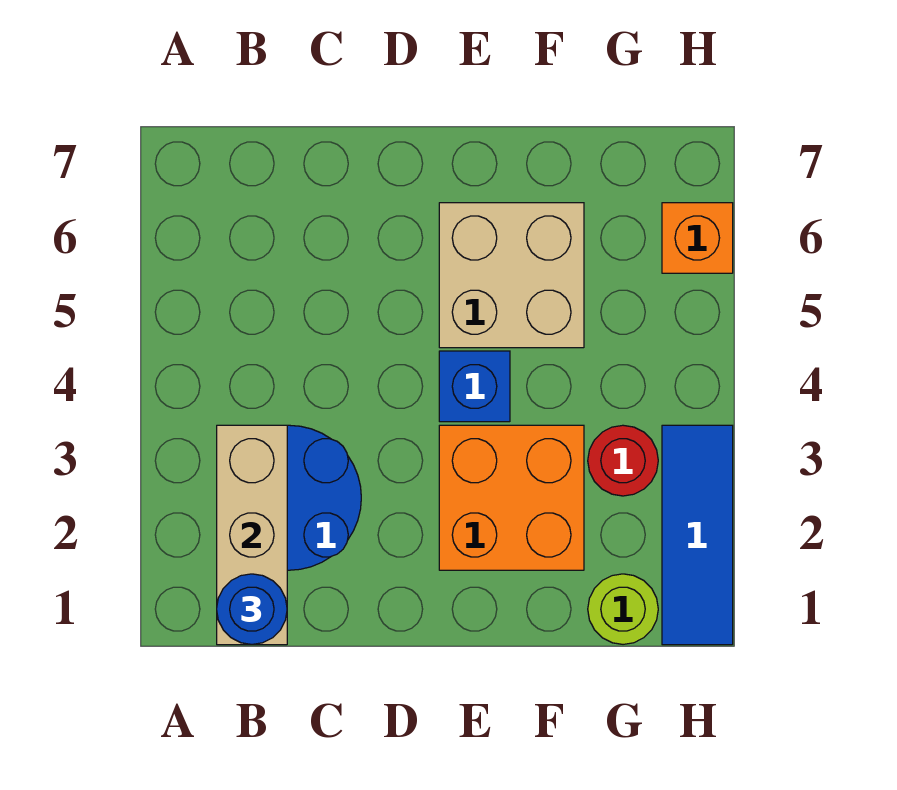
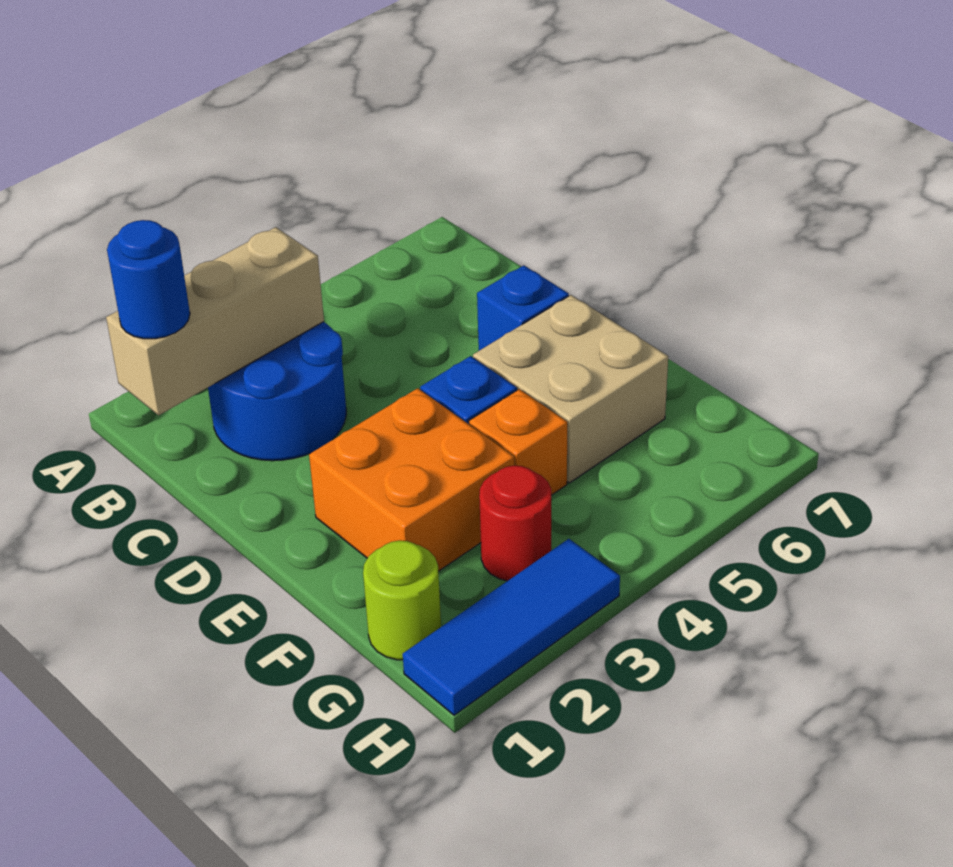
none -> blue brick D6 level 1
orange brick H6 level 1 -> orange brick F4 level 1

